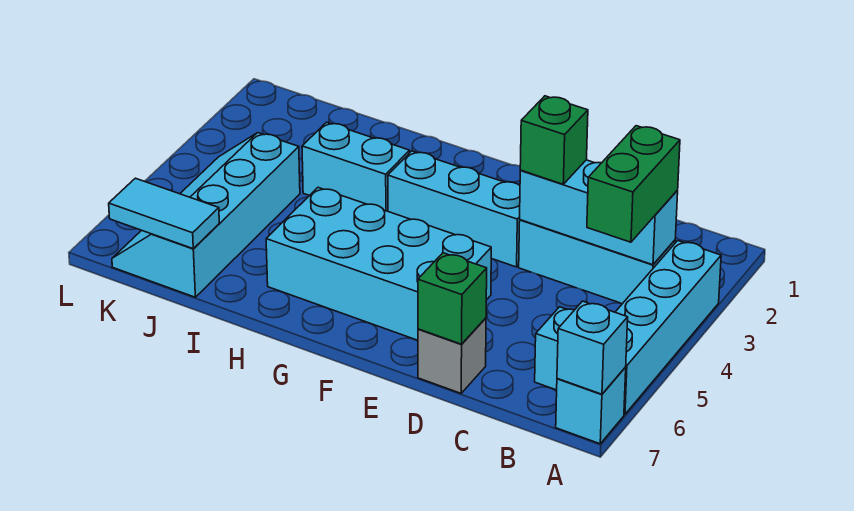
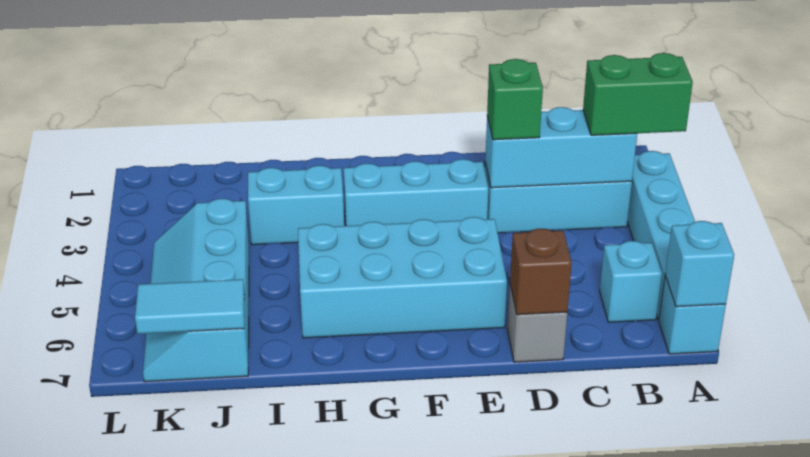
green brick B3:B4 level 3 -> green brick A3:B3 level 3
green brick D7 level 2 -> brown brick D7 level 2

